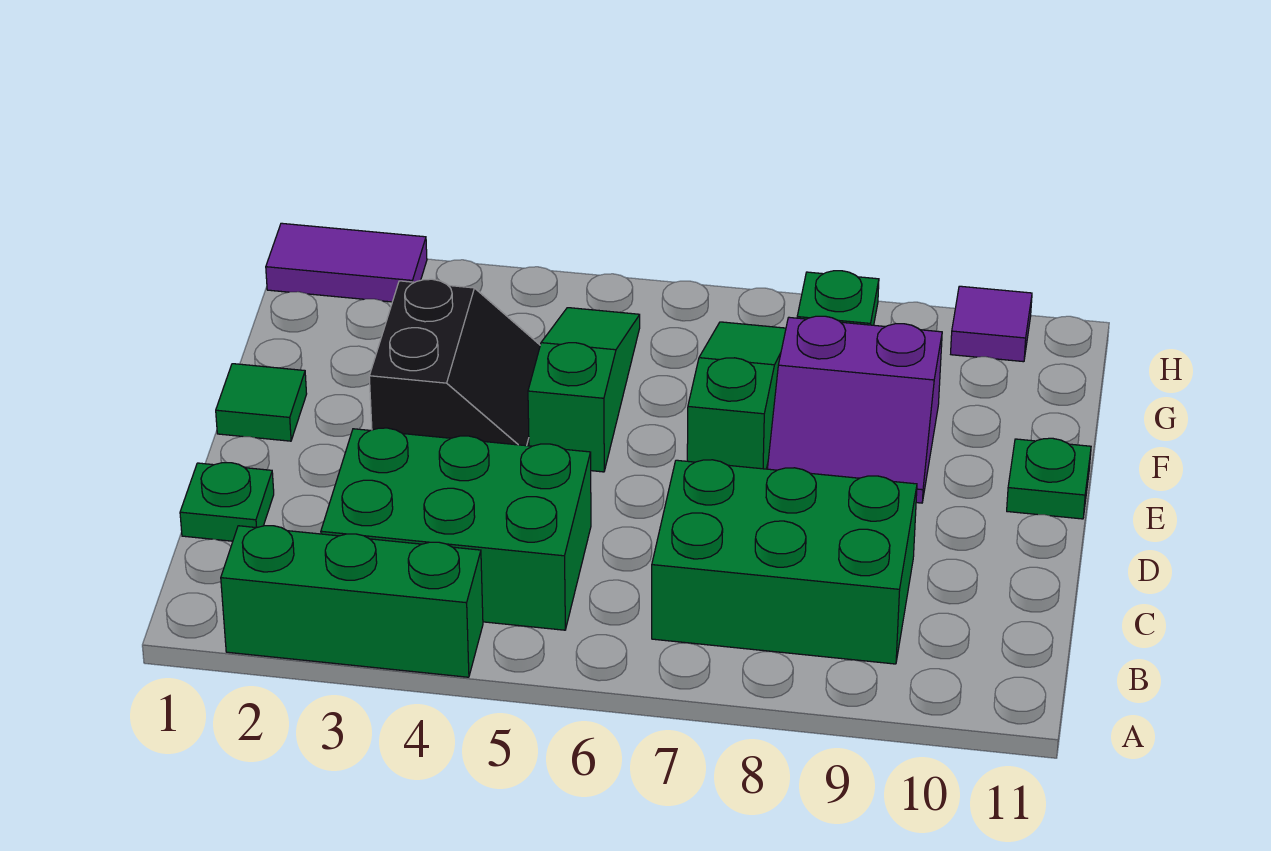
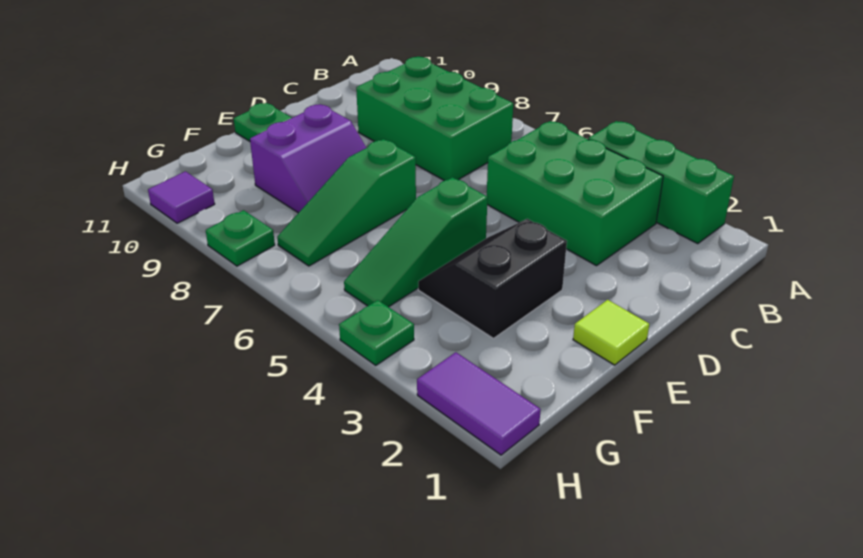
green plate C1 level 1 -> green plate H4 level 1
green tile E1 level 1 -> lime tile E1 level 1
purple slope E8:F9 level 1 top F -> purple slope E8:F9 level 1 top 9

